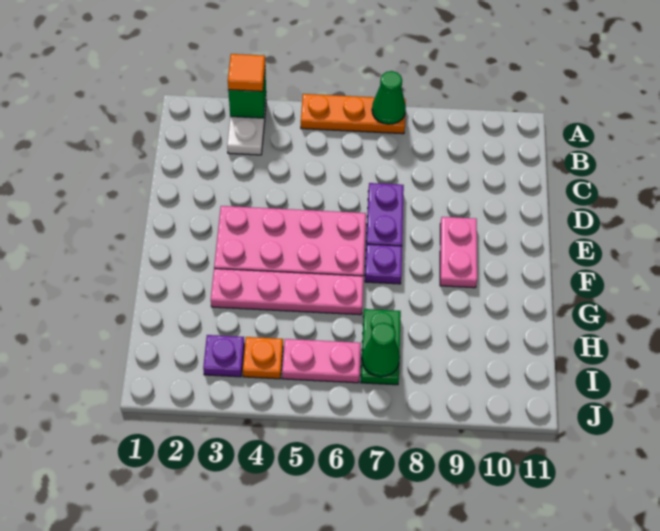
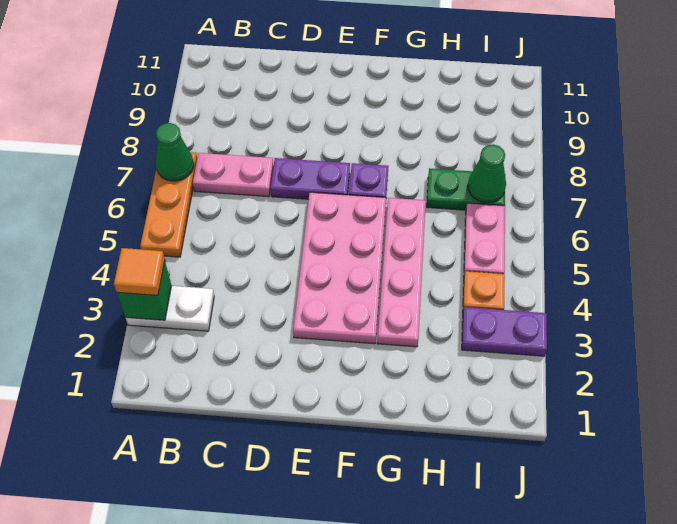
pink plate E9:F9 level 1 -> pink plate B7:C7 level 1
purple plate I3 level 1 -> purple plate I3:J3 level 1

